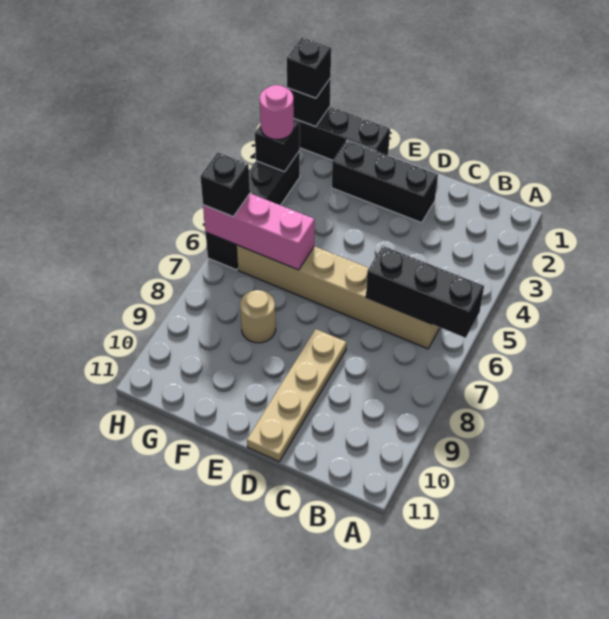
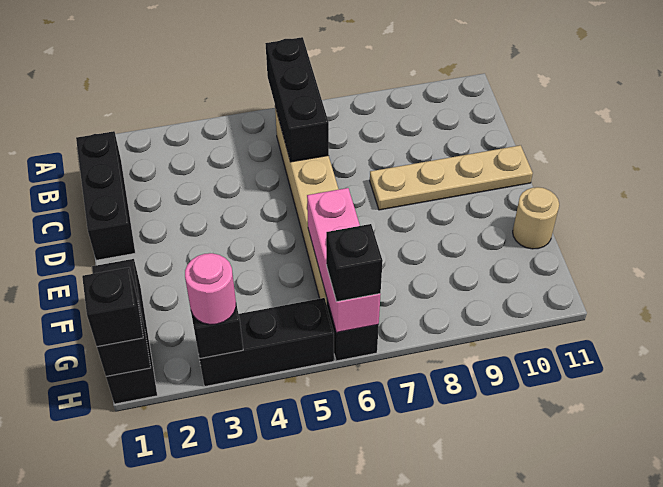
black brick D2:F2 level 1 -> black brick B1:D1 level 1
tan round brick F8 level 1 -> tan round brick F11 level 1

